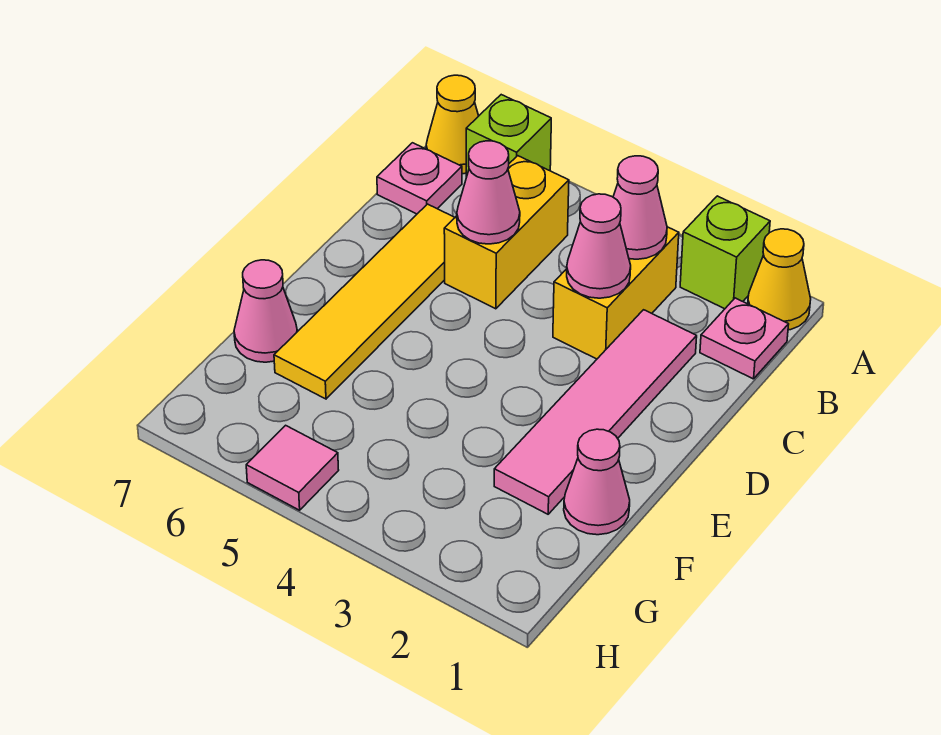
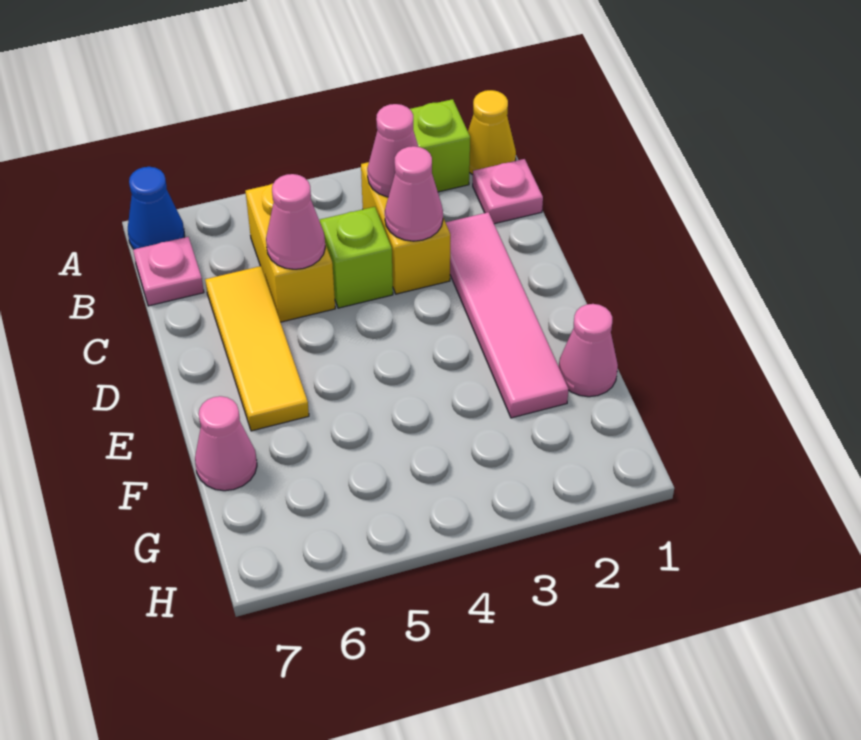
lime brick A6 level 1 -> lime brick C4 level 1
yellow cone A7 level 1 -> blue cone A7 level 1
yellow tile C6:F6 level 1 -> yellow tile C6:E6 level 1
pink tile H5 level 1 -> none

